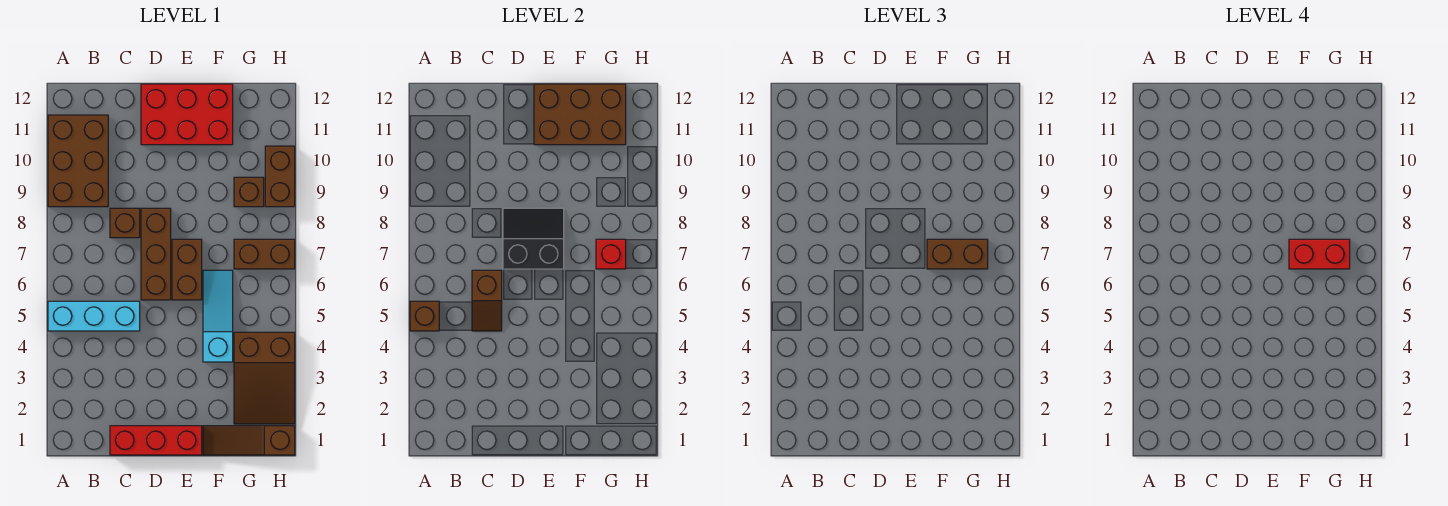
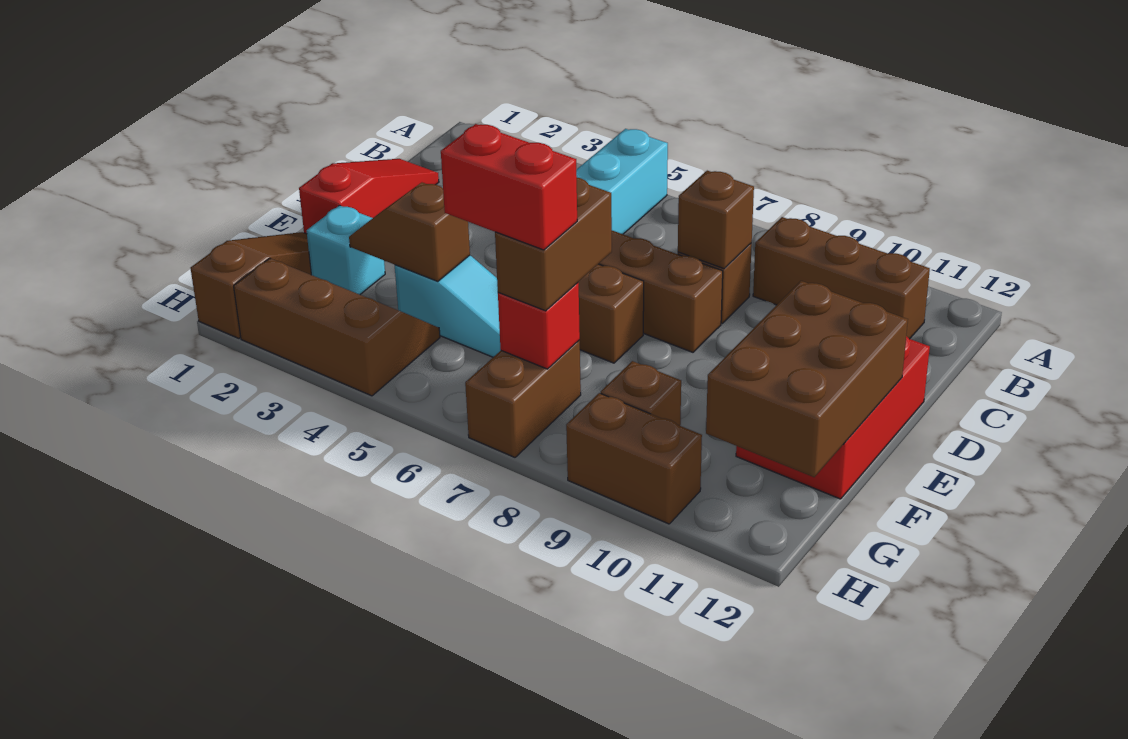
brown brick A5 level 2 -> brown brick C8 level 2
brown brick A9:B11 level 1 -> brown brick B9:B11 level 1
red brick C1:E1 level 1 -> red slope C1:E1 level 1 top E
brown slope C5:C6 level 2 top 6 -> brown slope F3:F4 level 2 top 4
black slope D7:E8 level 2 top 7 -> none
none -> cyan brick F2 level 1
red brick F7:G7 level 4 -> red brick G6:G7 level 4
brown slope G2:H4 level 1 top 4 -> brown slope G2:H4 level 1 top H

